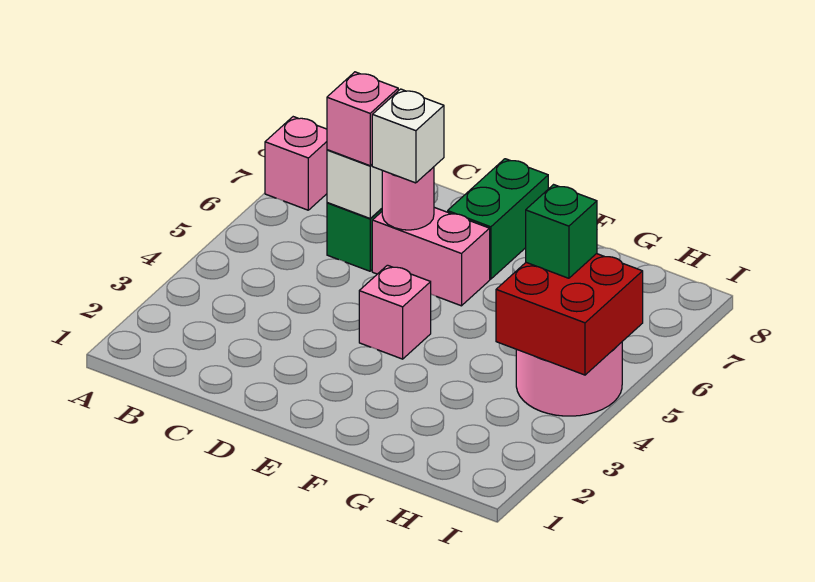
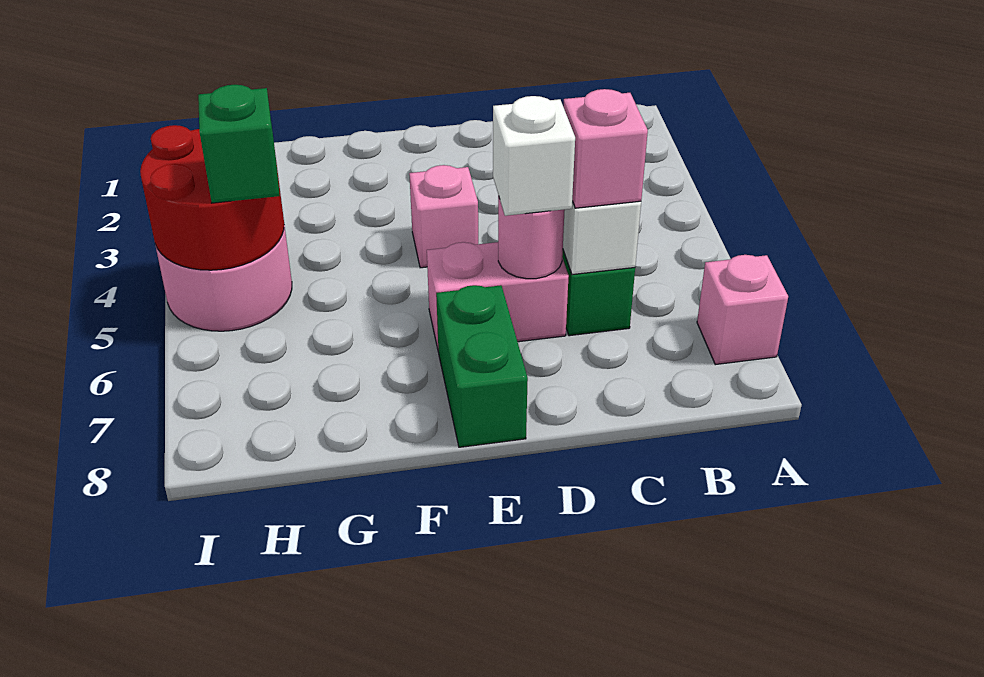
red brick H4:I5 level 2 -> red round brick H4:I5 level 2

